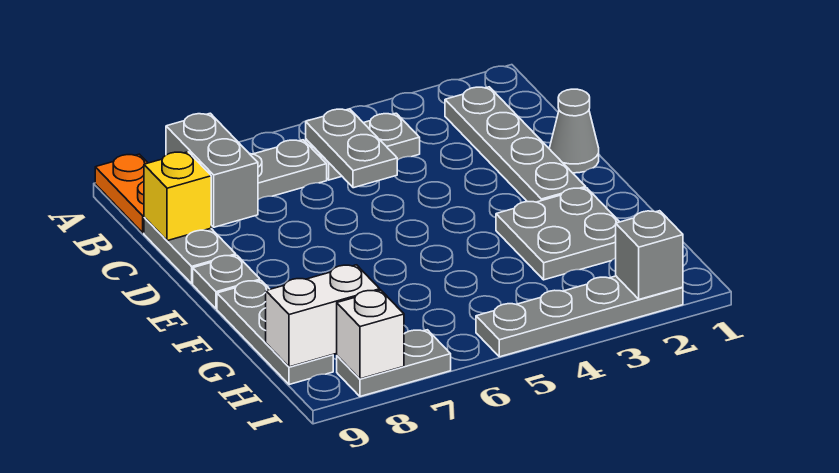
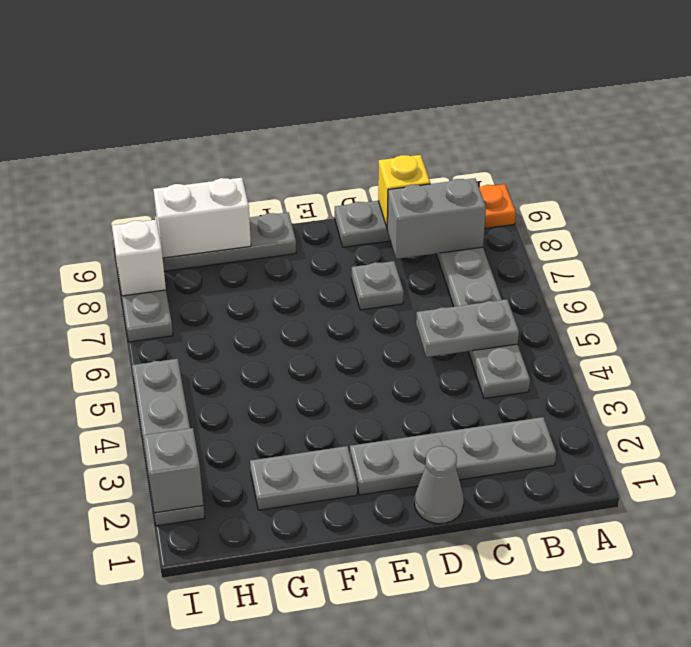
grey plate E9 level 1 -> grey plate D7 level 1
grey plate F2:G3 level 1 -> grey plate F2:G2 level 1
white brick H8:H9 level 2 -> white brick G9:H9 level 2

